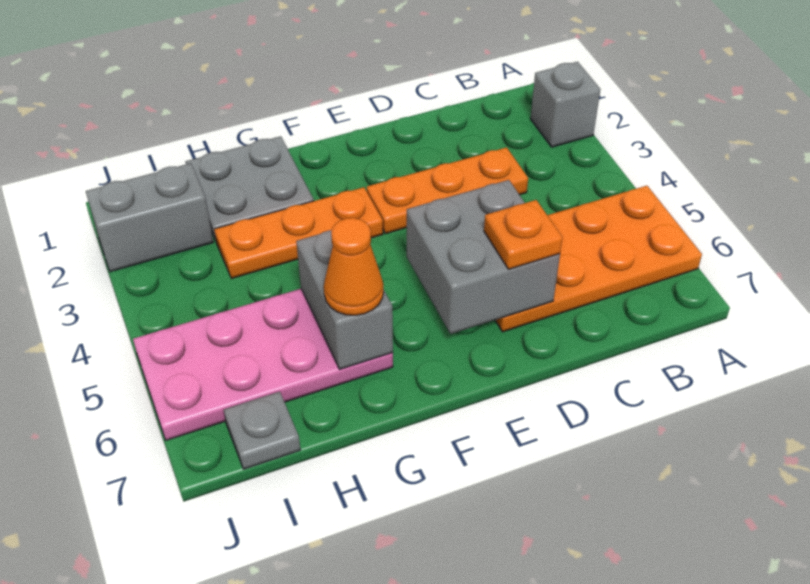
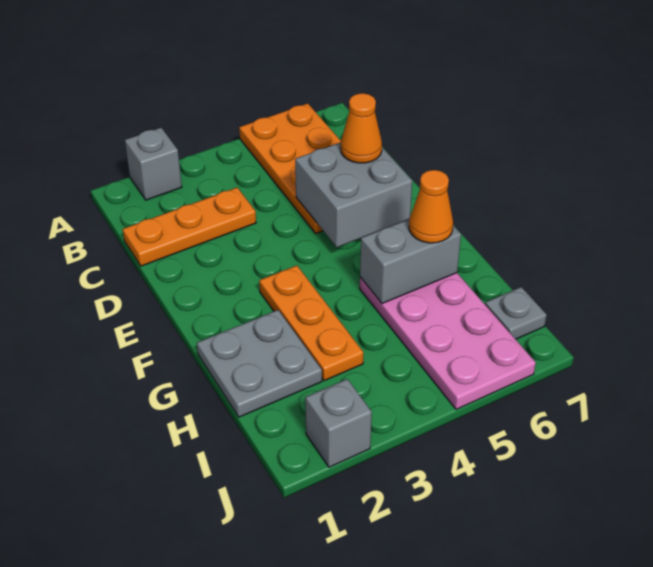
orange plate C3:E3 level 1 -> orange plate C1:C3 level 1
orange plate D6 level 3 -> orange cone D6 level 3
grey brick I2:J2 level 1 -> grey brick J2 level 1

